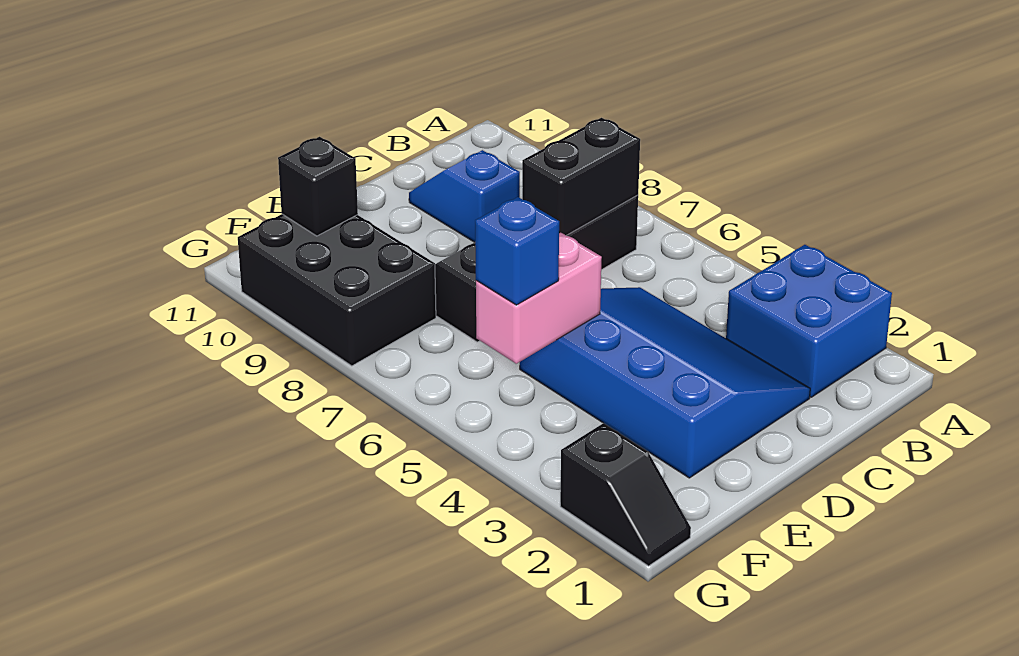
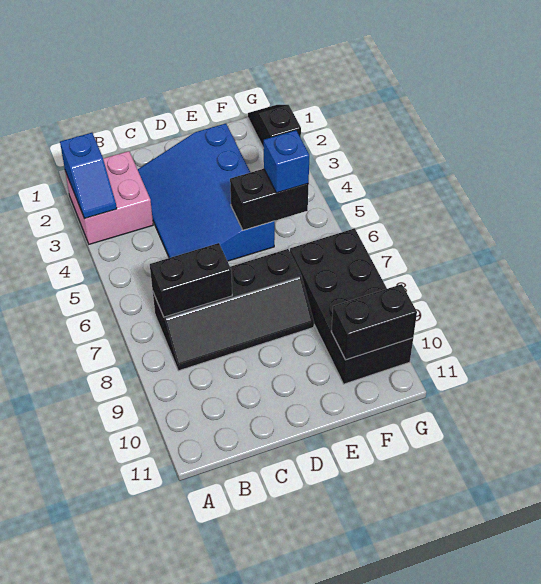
blue brick A2:B3 level 1 -> pink brick A2:B3 level 1
blue slope C9:C10 level 1 top 9 -> blue slope A2:A3 level 2 top 2
pink brick E5:F5 level 2 -> black brick E5:F5 level 2
black brick F8:G10 level 1 -> black brick F7:G10 level 1
black brick F10 level 2 -> black brick F10:G10 level 2

